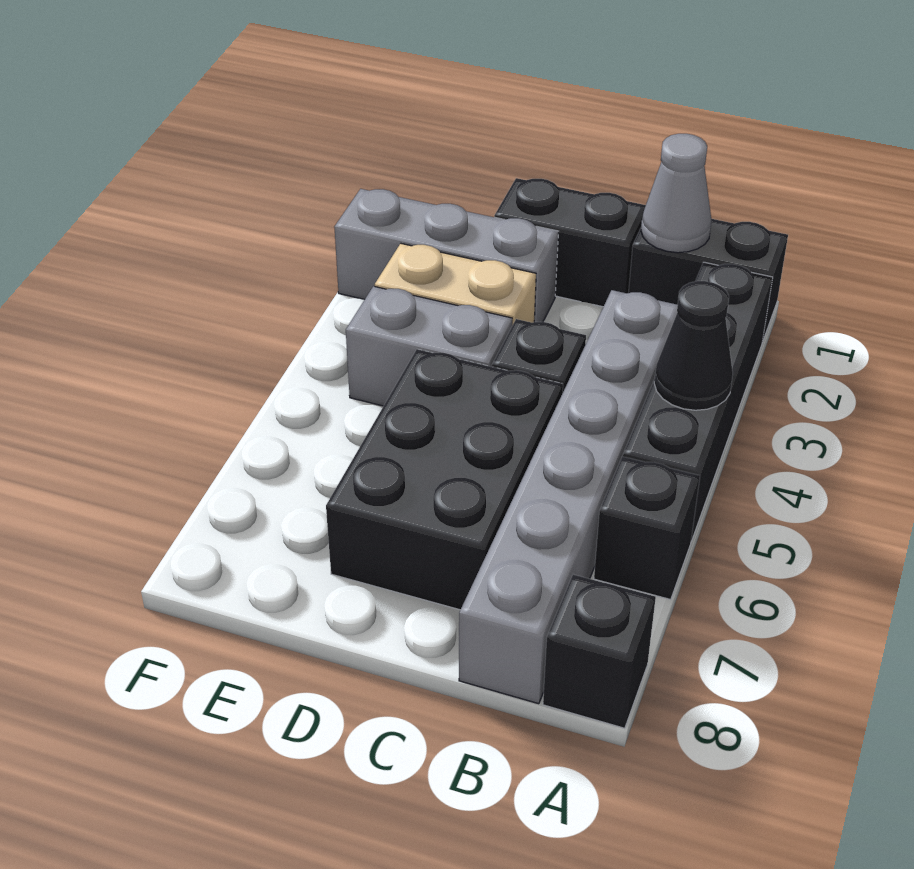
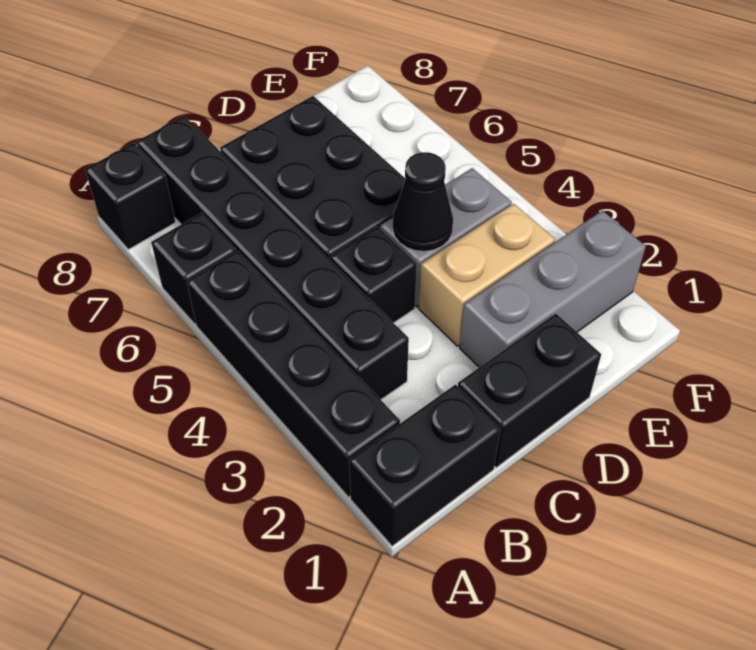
black cone A4 level 2 -> black cone D4 level 2
grey cone B1 level 2 -> none
grey brick B3:B8 level 1 -> black brick B3:B8 level 1

